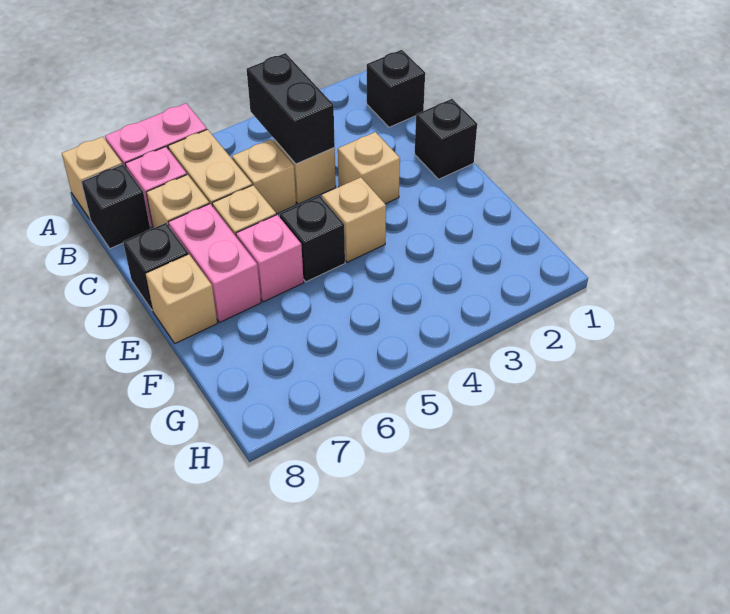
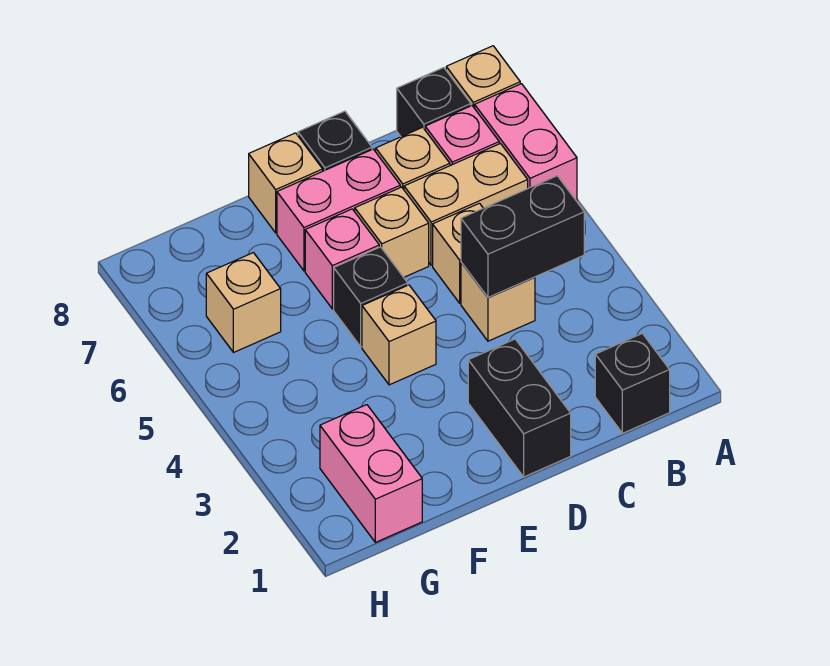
black brick D1 level 1 -> black brick D1:D2 level 1
tan brick D3 level 1 -> tan brick G6 level 1
none -> pink brick G1:G2 level 1

